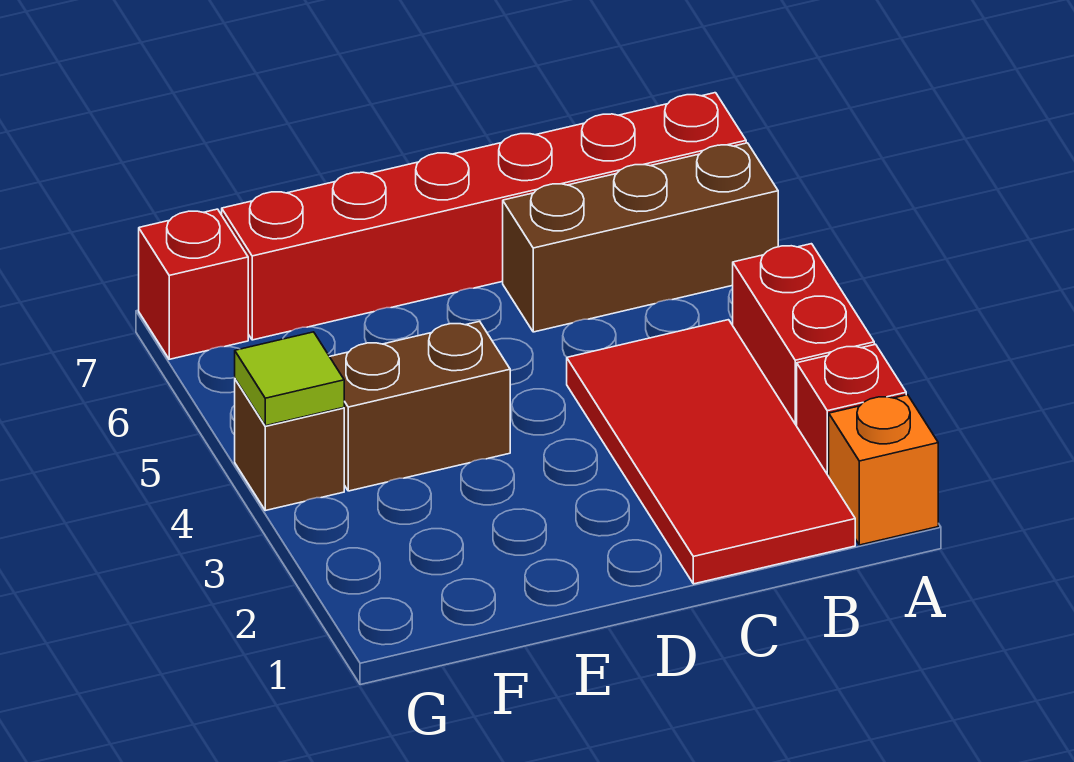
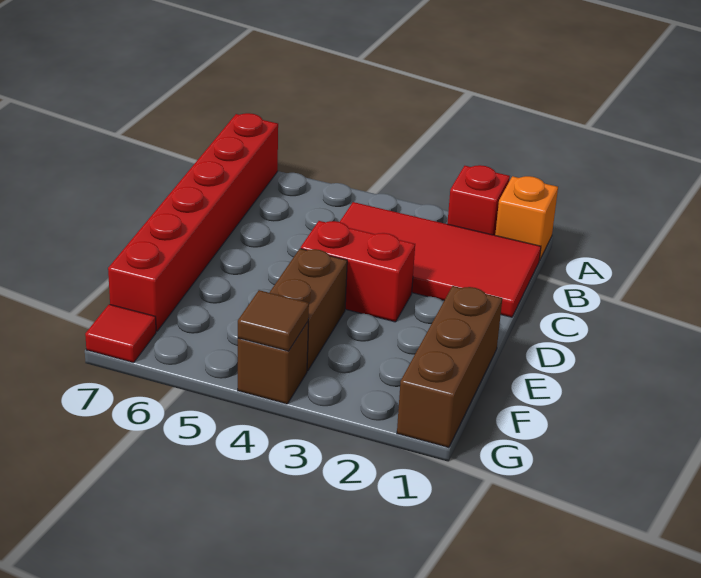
red brick A3:A4 level 1 -> red brick D3:D4 level 1
brown brick A6:C6 level 1 -> brown brick E1:G1 level 1
lime tile G4 level 2 -> brown tile G4 level 2
red brick G7 level 1 -> red tile G7 level 1

